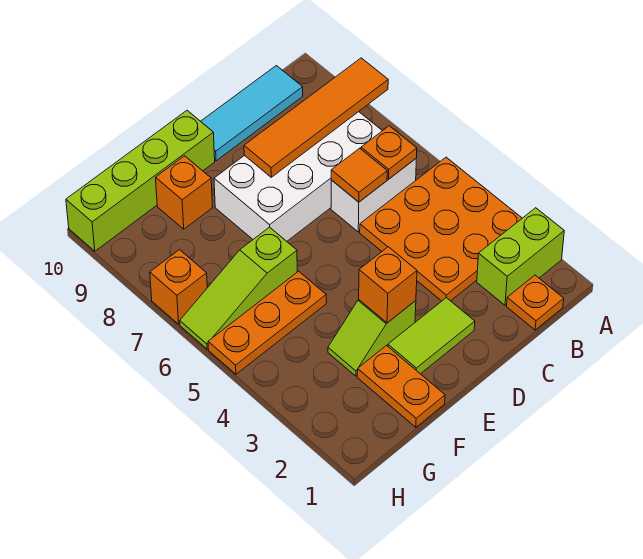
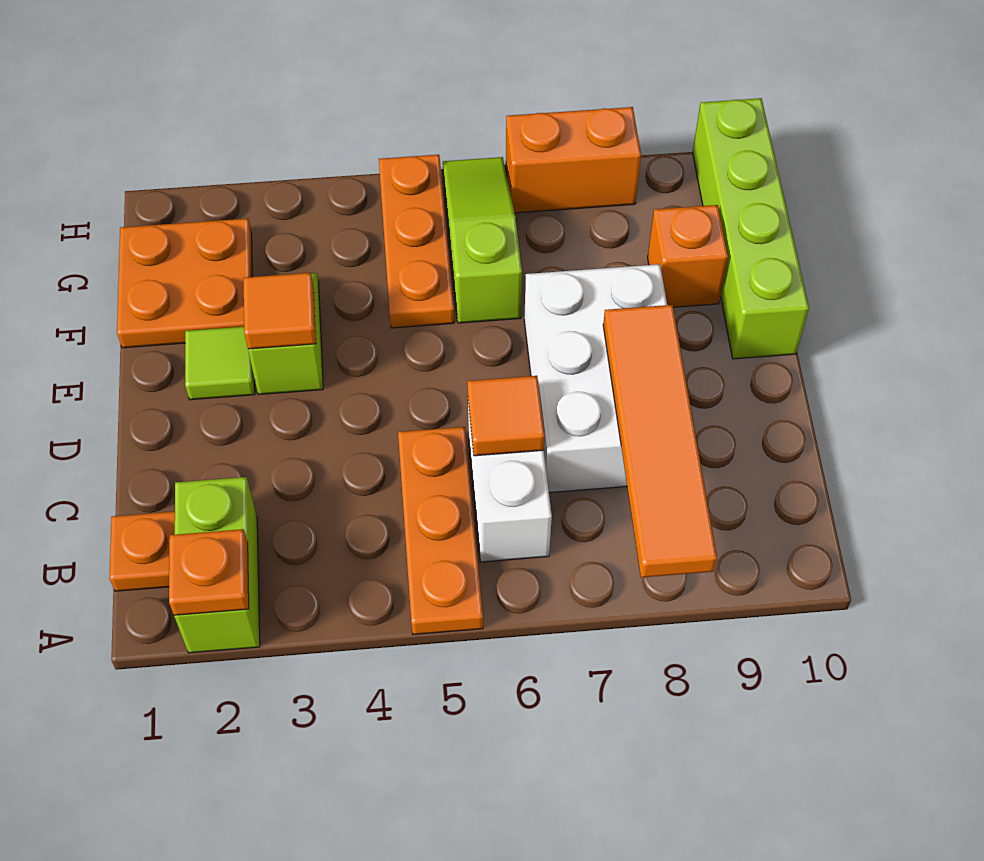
orange plate A3:C5 level 1 -> orange plate A5:C5 level 1
orange plate B6 level 2 -> orange plate A2 level 2
white brick B7:E8 level 1 -> white brick C7:E8 level 1
cyan tile B10:D10 level 1 -> none
lime tile D2:E2 level 1 -> lime tile E2 level 1
orange brick E3 level 2 -> orange tile E3 level 2
orange plate F1:F2 level 1 -> orange plate F1:G2 level 1
orange brick H7 level 1 -> orange brick H7:H8 level 1

